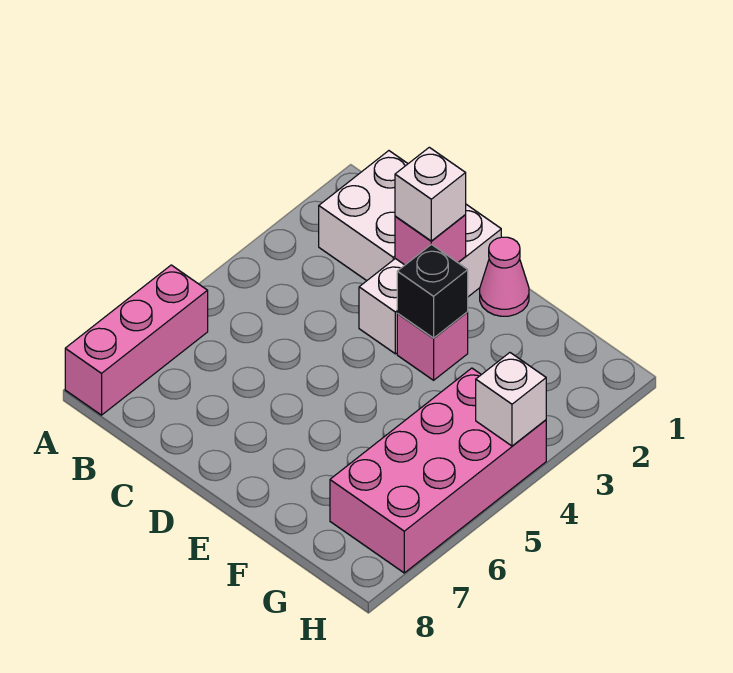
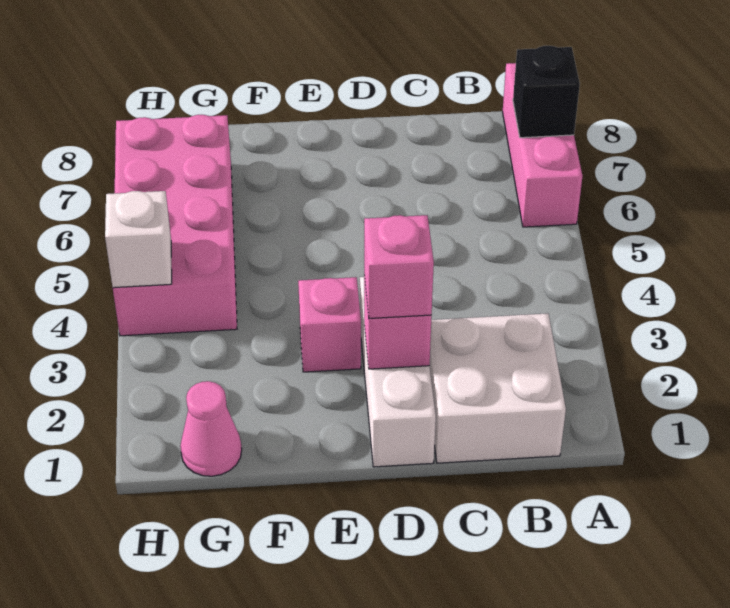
white brick D2 level 3 -> pink brick D2 level 3
pink cone E1 level 1 -> pink cone G1 level 1
black brick E3 level 2 -> black brick A7 level 2

